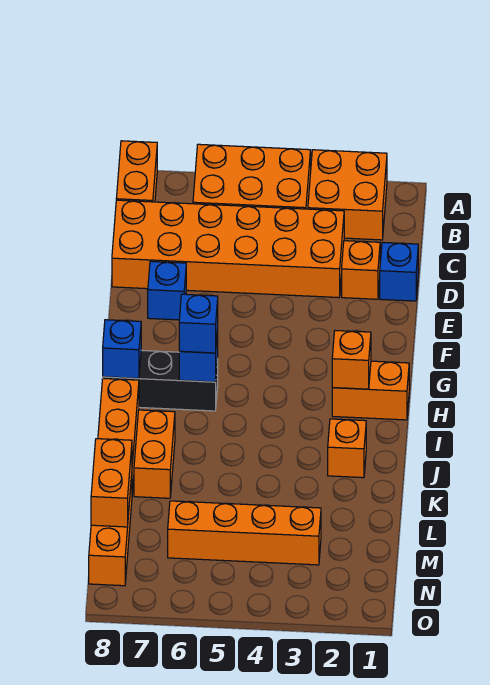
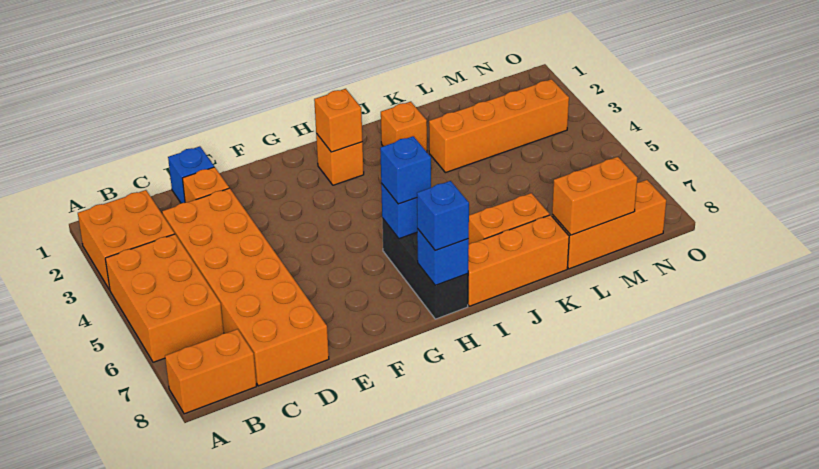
blue brick E7 level 1 -> blue brick H8 level 3
orange brick H1:H2 level 1 -> orange brick H2 level 1
orange brick M3:M6 level 1 -> orange brick K3:N3 level 1

